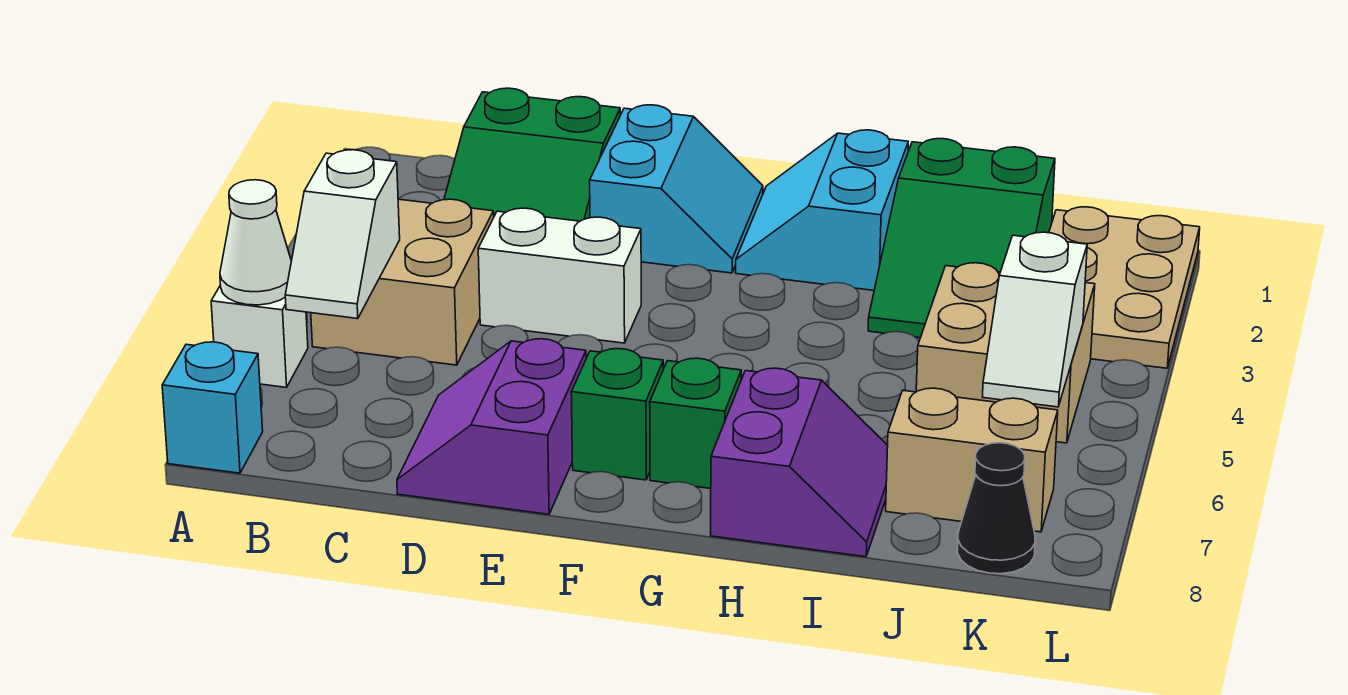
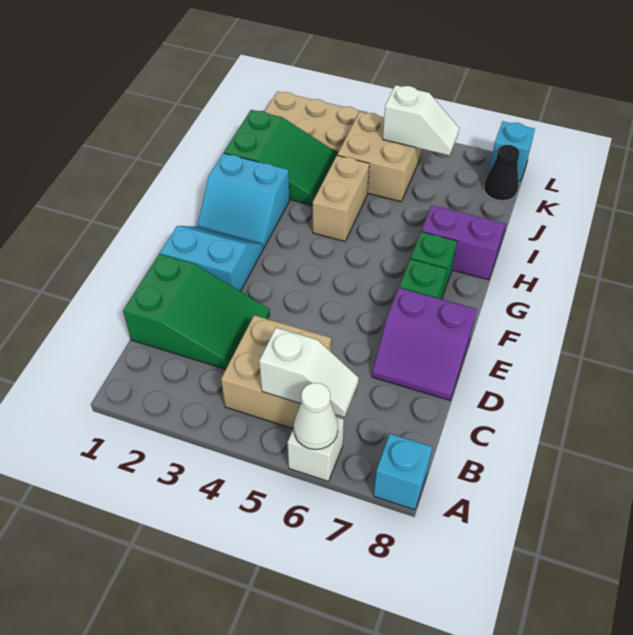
white brick D4:E4 level 1 -> none
tan brick J7:K7 level 1 -> tan brick H4:I4 level 1
none -> cyan brick L8 level 1

